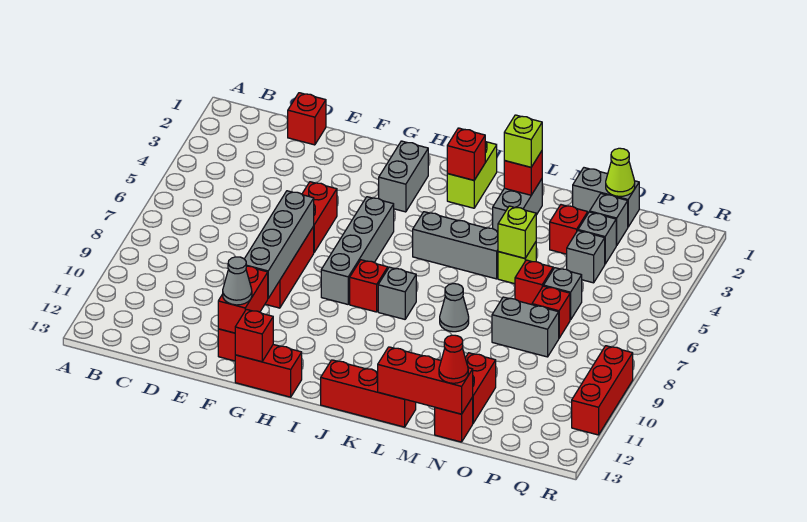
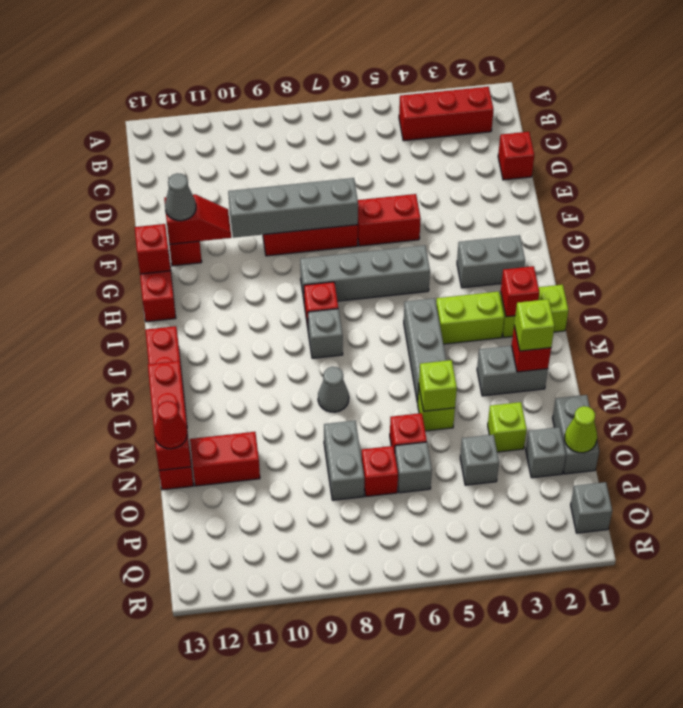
red brick F11:F12 level 2 -> red slope F11:F12 level 2 top 12
none -> lime brick J3:J4 level 1
red brick N3 level 1 -> lime brick N3 level 1
grey brick O3 level 1 -> grey brick Q1 level 1
red brick R9:R11 level 1 -> red brick B2:B4 level 1

